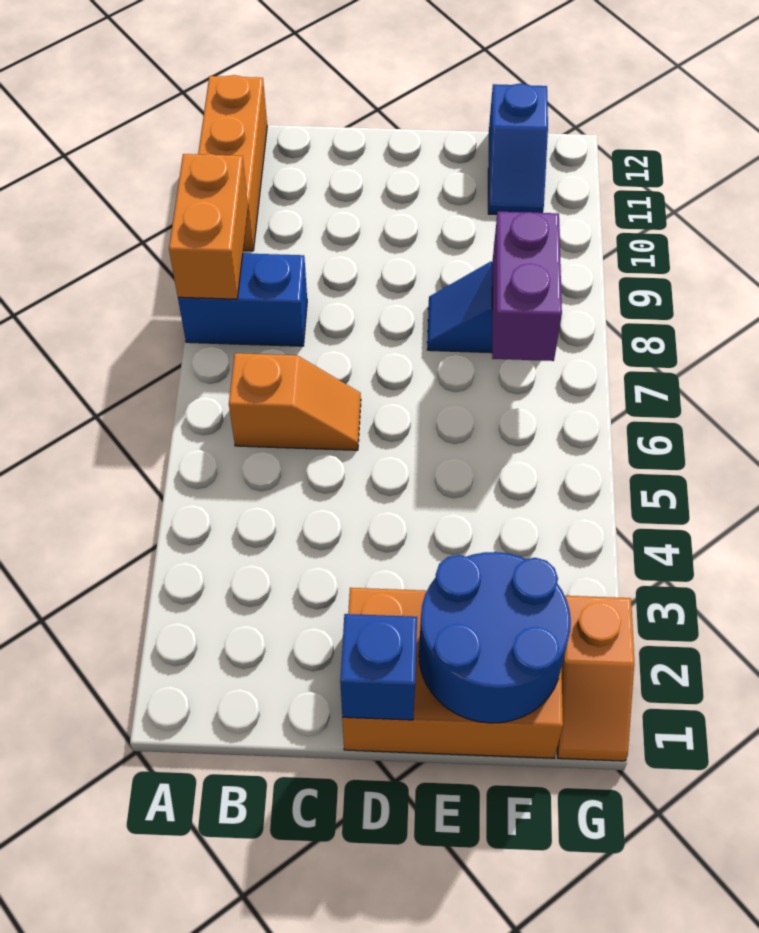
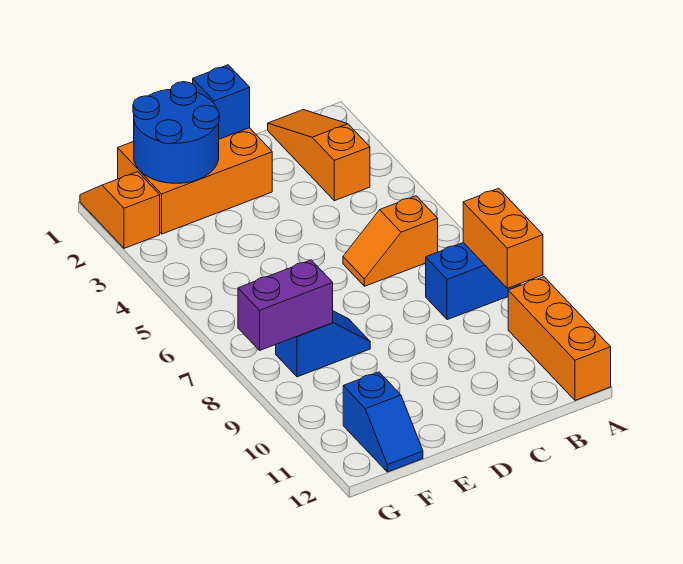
none -> orange slope B1:B3 level 1 top 3
purple brick F7:F8 level 2 -> purple brick F8:G8 level 2
blue slope F11:F12 level 1 top 12 -> blue slope F11:F12 level 1 top 11

